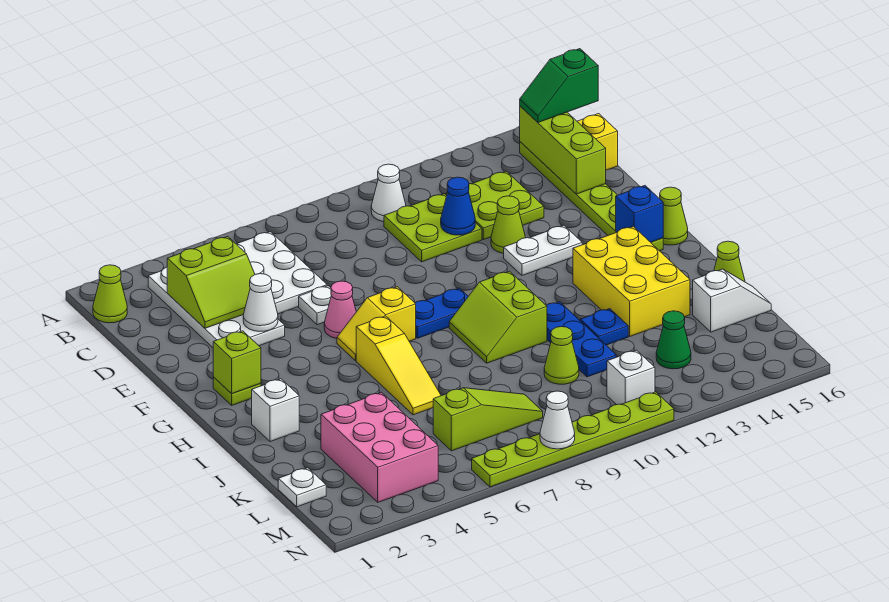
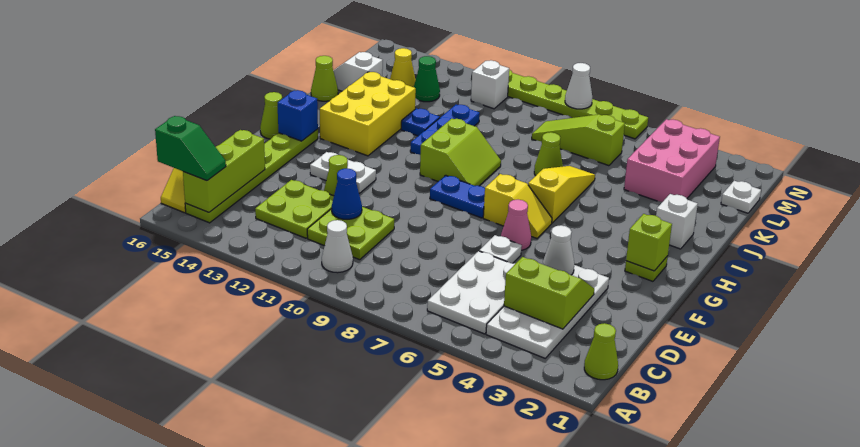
lime cone K10 level 1 -> lime cone J7 level 1
none -> yellow cone L14 level 1

